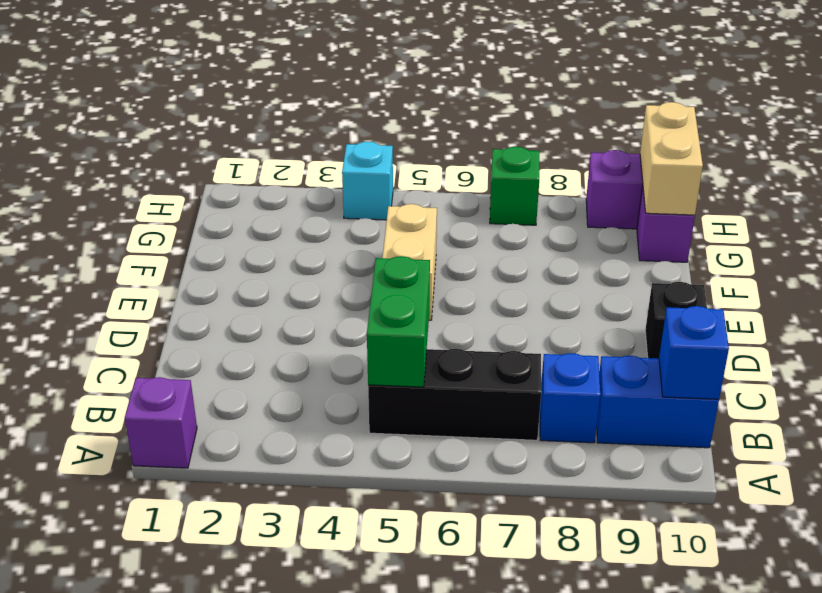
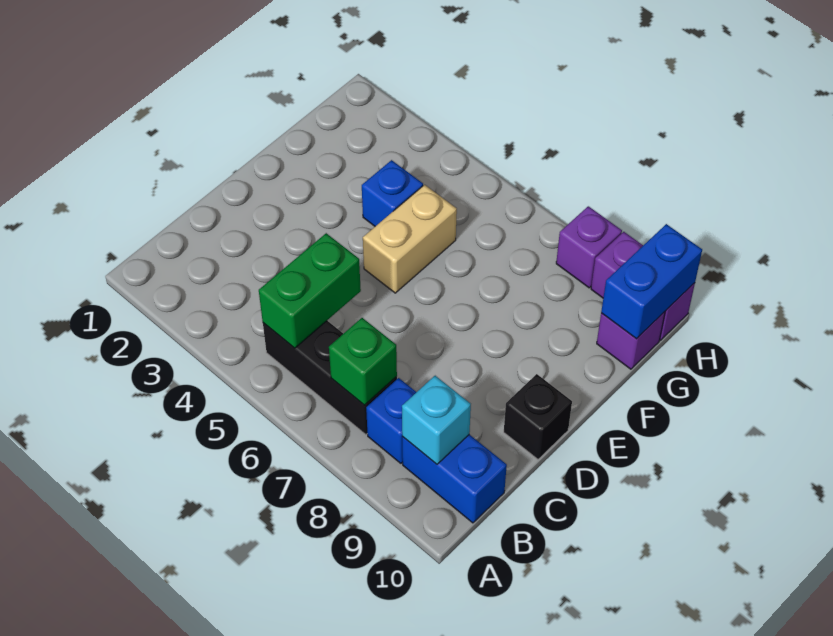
purple brick A1 level 1 -> purple brick H8 level 1
blue brick B10 level 2 -> blue brick F4 level 1
tan brick G10:H10 level 2 -> blue brick G10:H10 level 2
cyan brick H4 level 1 -> cyan brick B9 level 2
green brick H7 level 1 -> green brick B7 level 2

